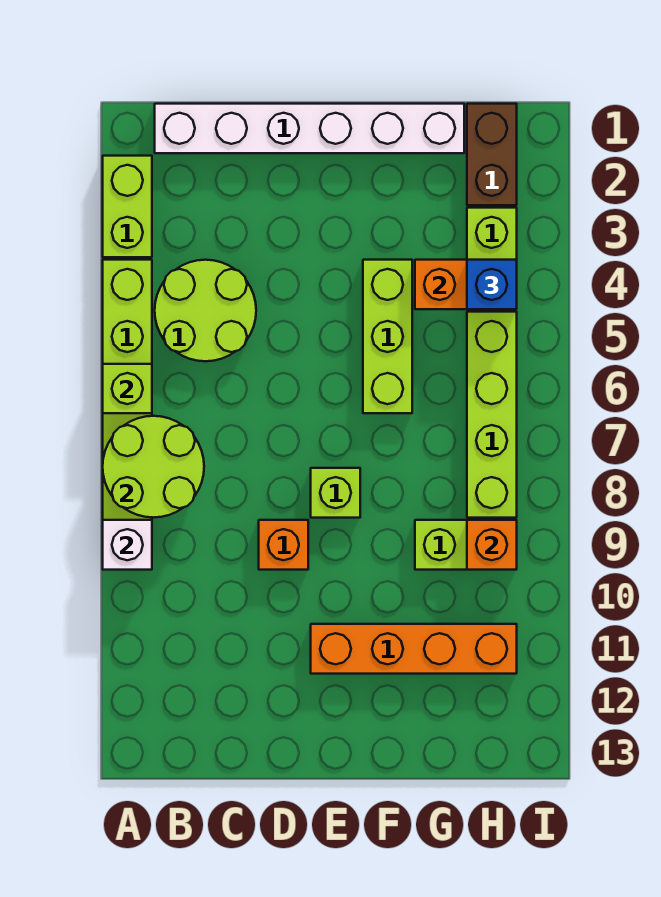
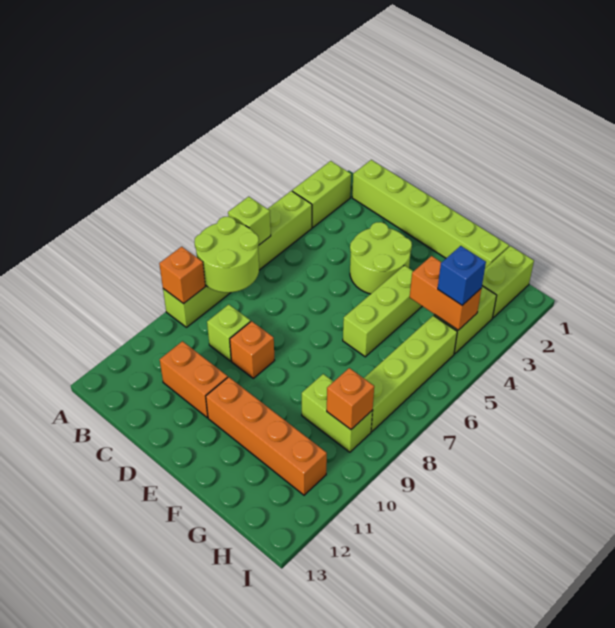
white brick A9 level 2 -> orange brick A9 level 2
white brick B1:G1 level 1 -> lime brick B1:G1 level 1
lime round brick B4:C5 level 1 -> lime round brick D3:E4 level 1
none -> orange brick C11:D11 level 1
lime brick E8 level 1 -> lime brick C9 level 1
brown brick H1:H2 level 1 -> lime brick H1:H2 level 1

